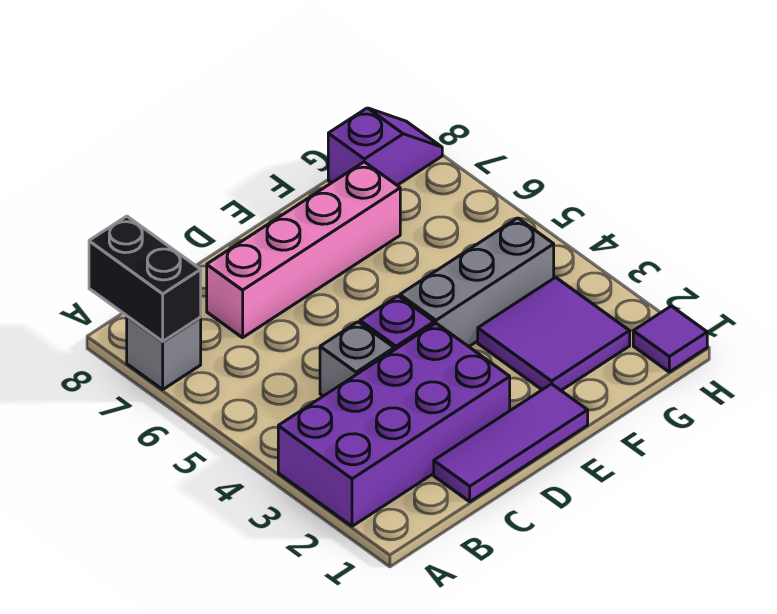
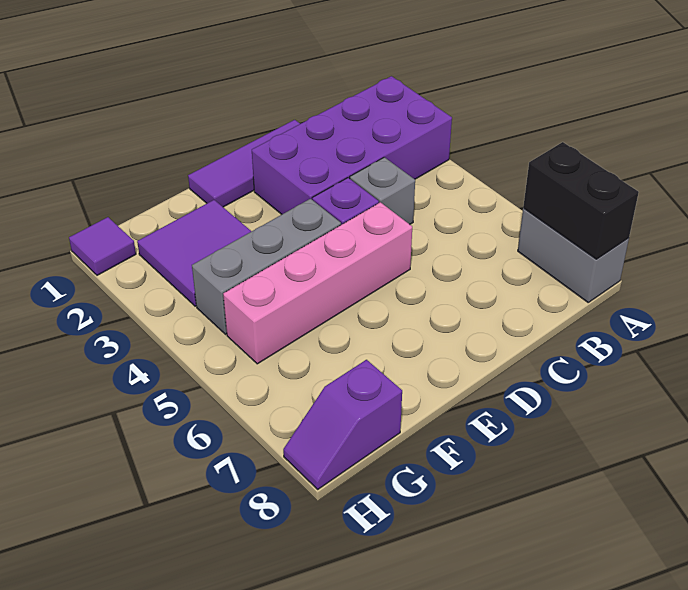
grey brick A7 level 1 -> grey brick A7:A8 level 1
pink brick C7:F7 level 1 -> pink brick D5:G5 level 1

